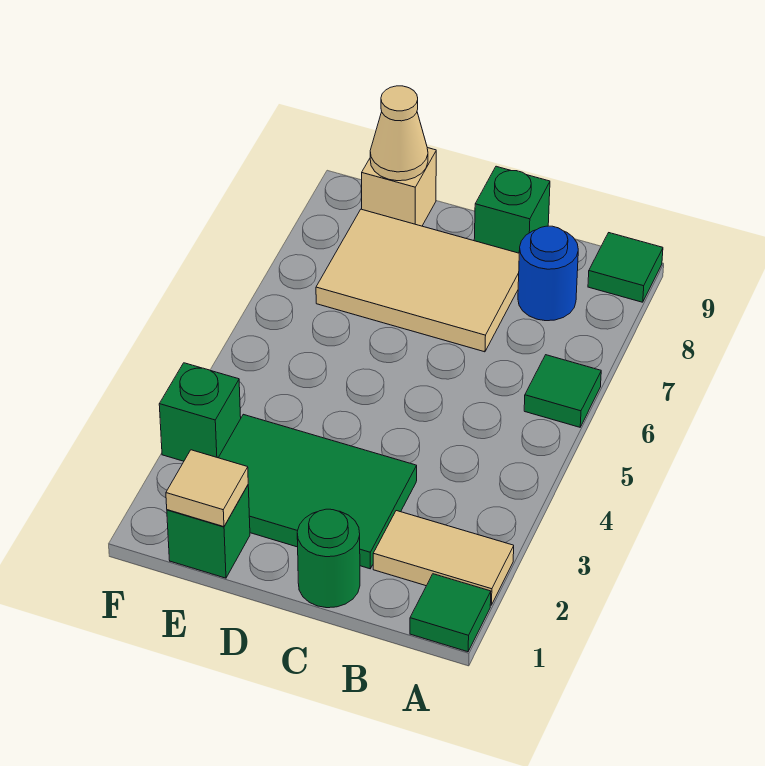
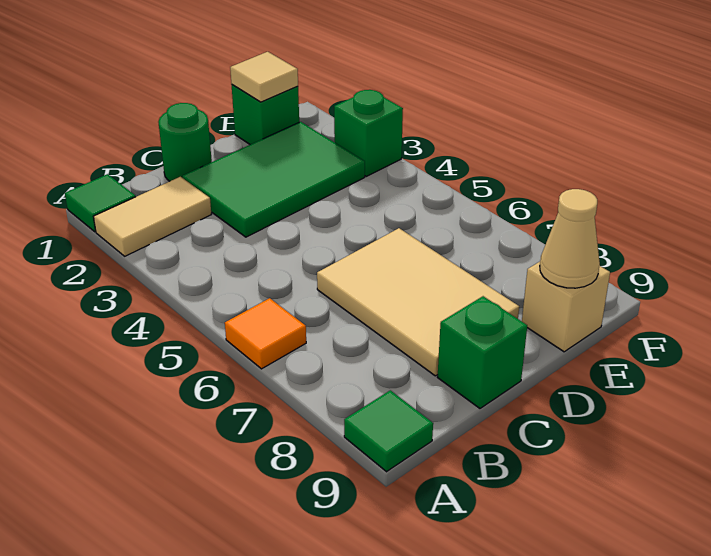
green tile A6 level 1 -> orange tile A6 level 1
blue round brick B8 level 1 -> none
tan tile C7:E8 level 1 -> tan tile C6:D8 level 1

